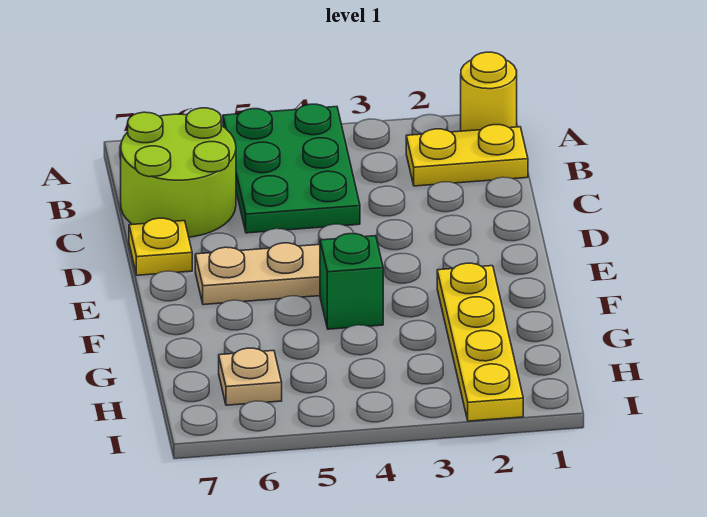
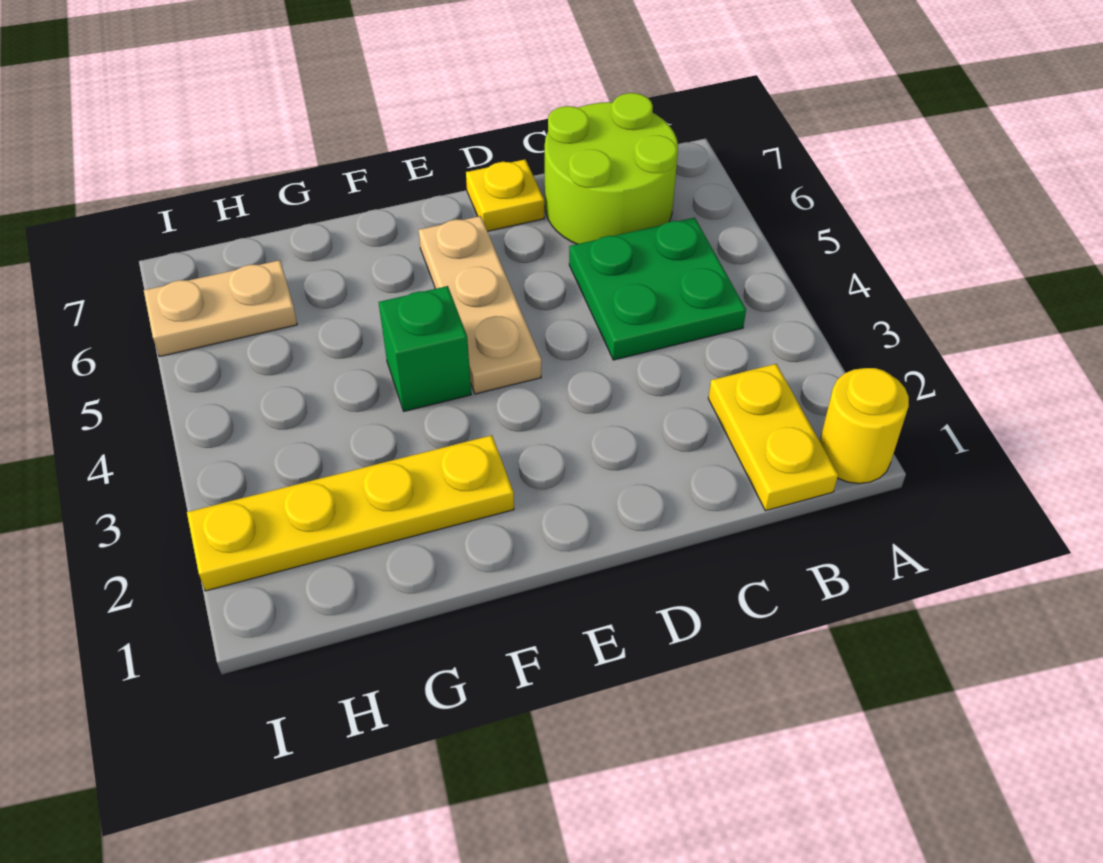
green plate A4:C5 level 1 -> green plate B4:C5 level 1
tan plate H6 level 1 -> tan plate H6:I6 level 1

